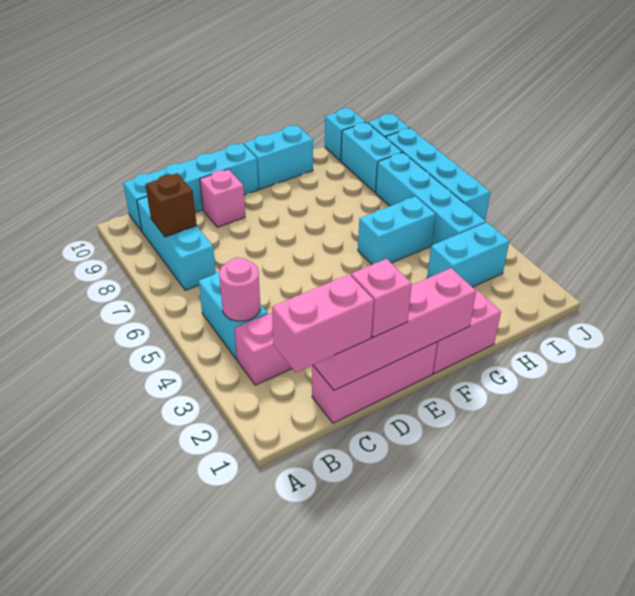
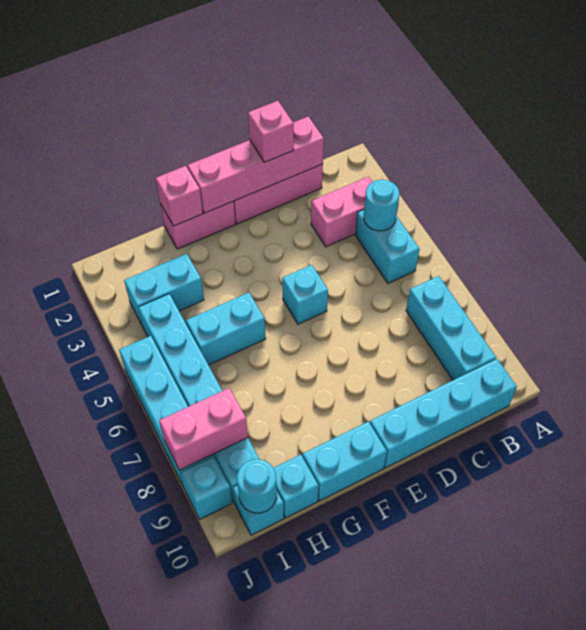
pink brick B1:C1 level 3 -> pink brick I8:J8 level 2
pink round brick B4 level 2 -> cyan round brick B4 level 2
brown brick B8 level 2 -> none
pink brick D9 level 1 -> pink brick G1 level 2
none -> cyan brick E5 level 1
none -> cyan brick H10 level 1
none -> cyan round brick I10 level 2

